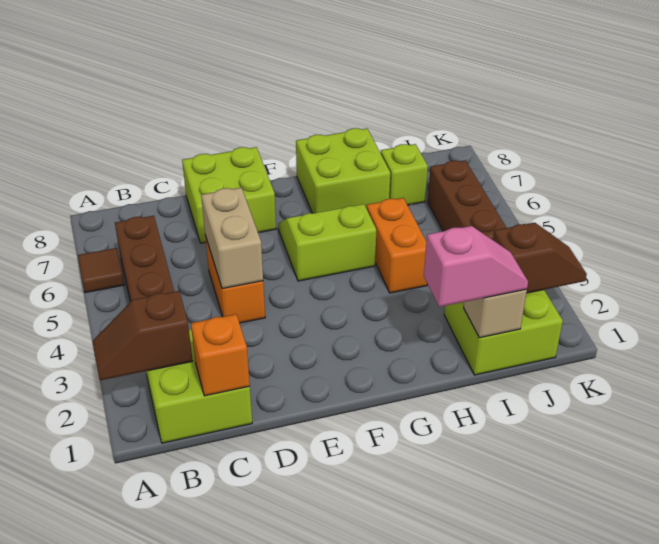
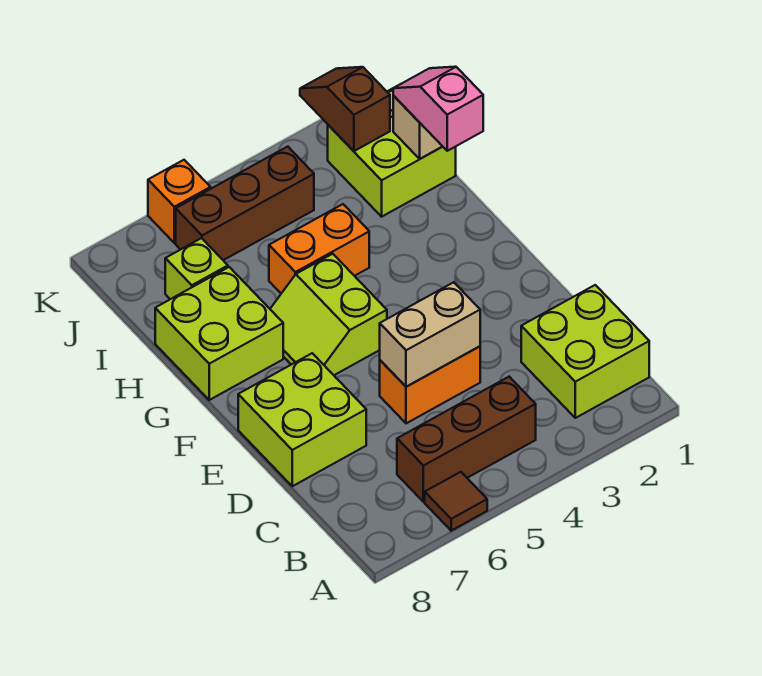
brown slope A2:B2 level 2 top B -> none
orange brick C1 level 2 -> orange brick K6 level 1

